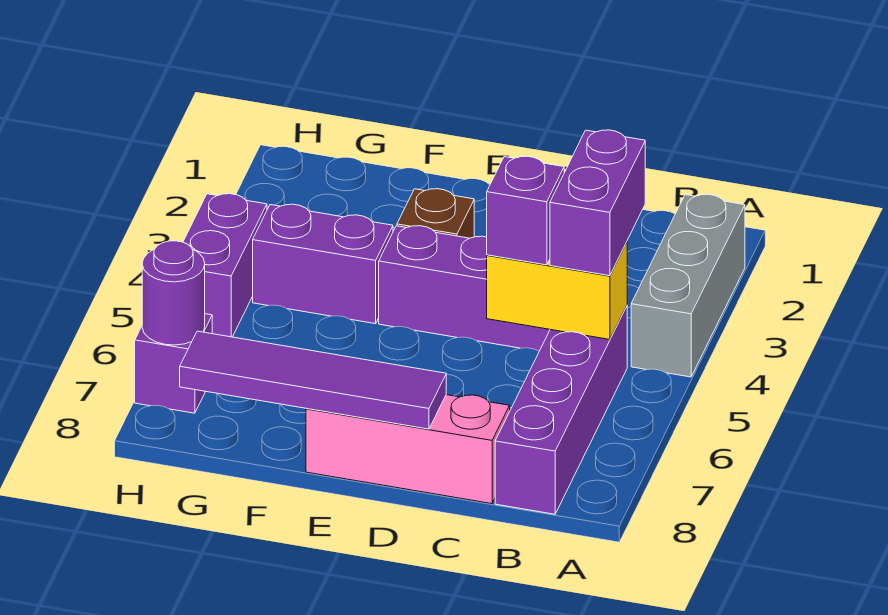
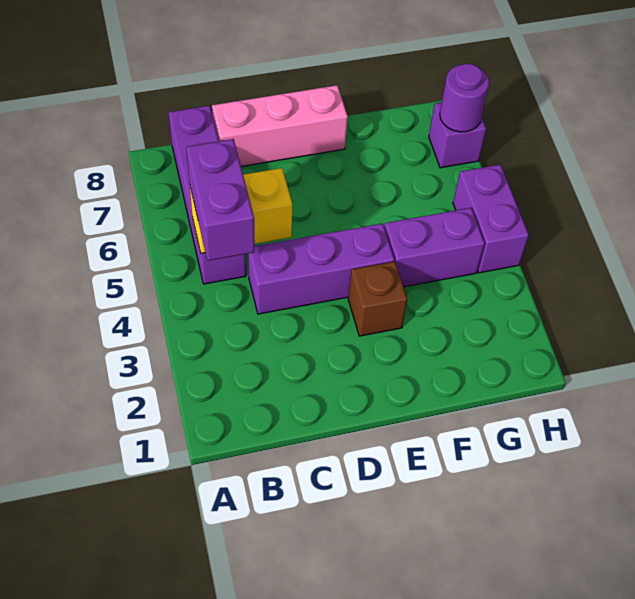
grey brick A2:A4 level 1 -> none
purple brick C5 level 3 -> none
purple tile D8:G8 level 2 -> none

